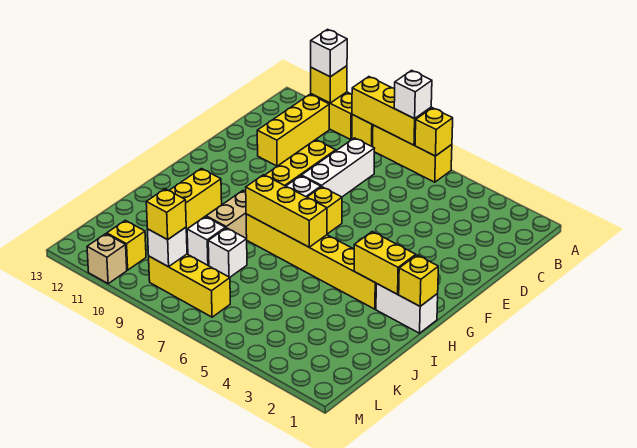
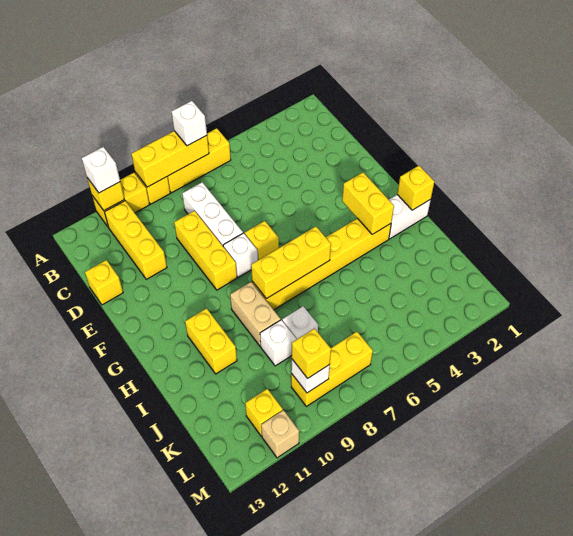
yellow brick A6 level 2 -> yellow brick D13 level 1
yellow brick H2:H3 level 2 -> yellow brick G3:H3 level 2

